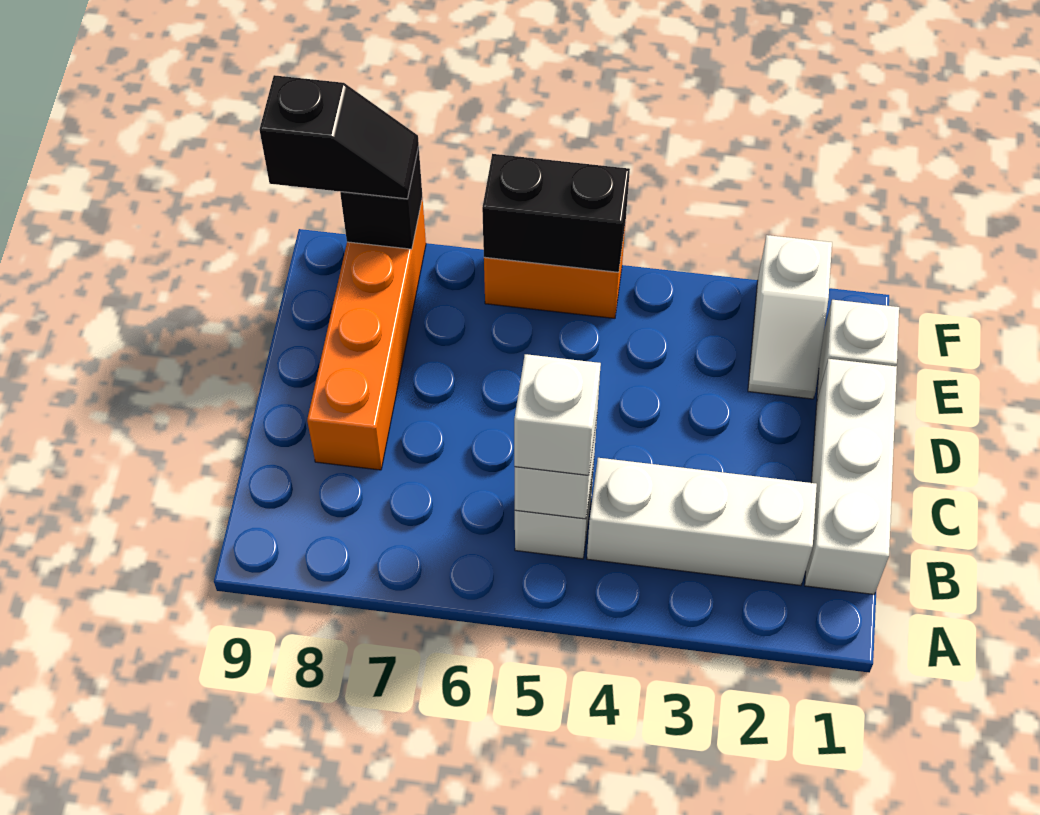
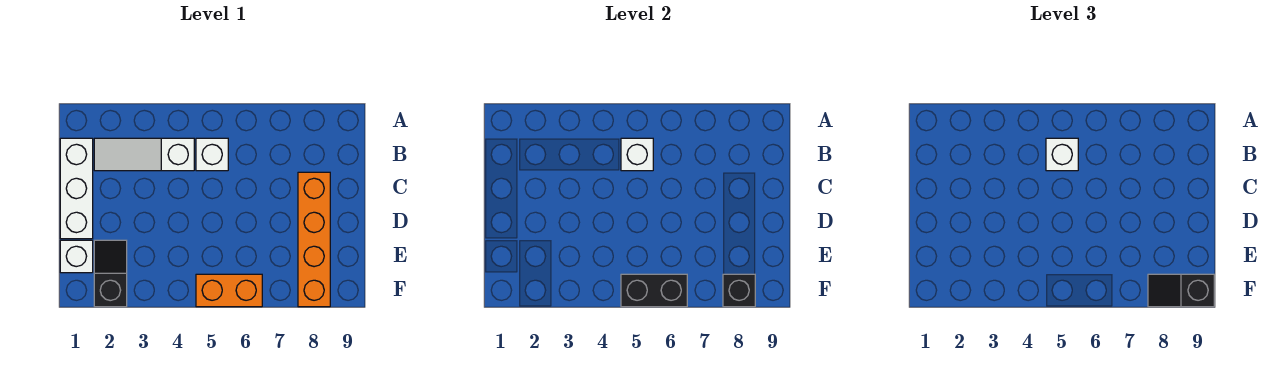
white brick B2:B4 level 1 -> white slope B2:B4 level 1 top 4
white slope E2:F2 level 1 top F -> black slope E2:F2 level 1 top F

